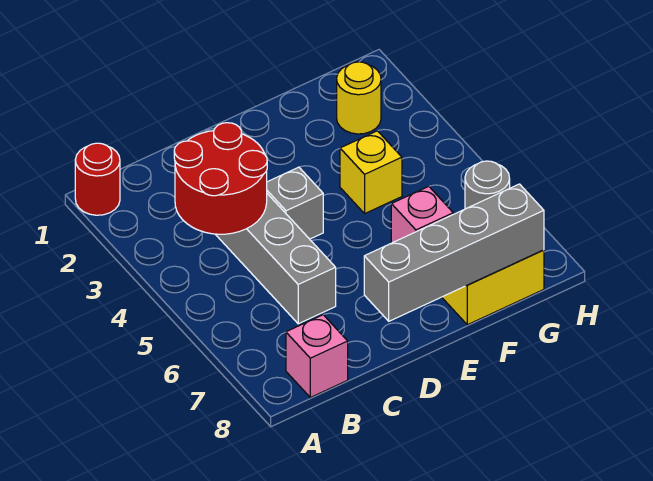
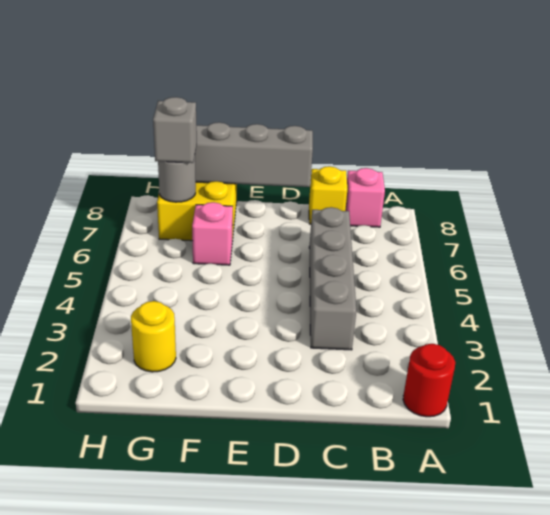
red round brick B3:C4 level 2 -> none
grey brick D4 level 1 -> grey brick G7 level 3
yellow brick F4 level 1 -> yellow brick C8 level 1

